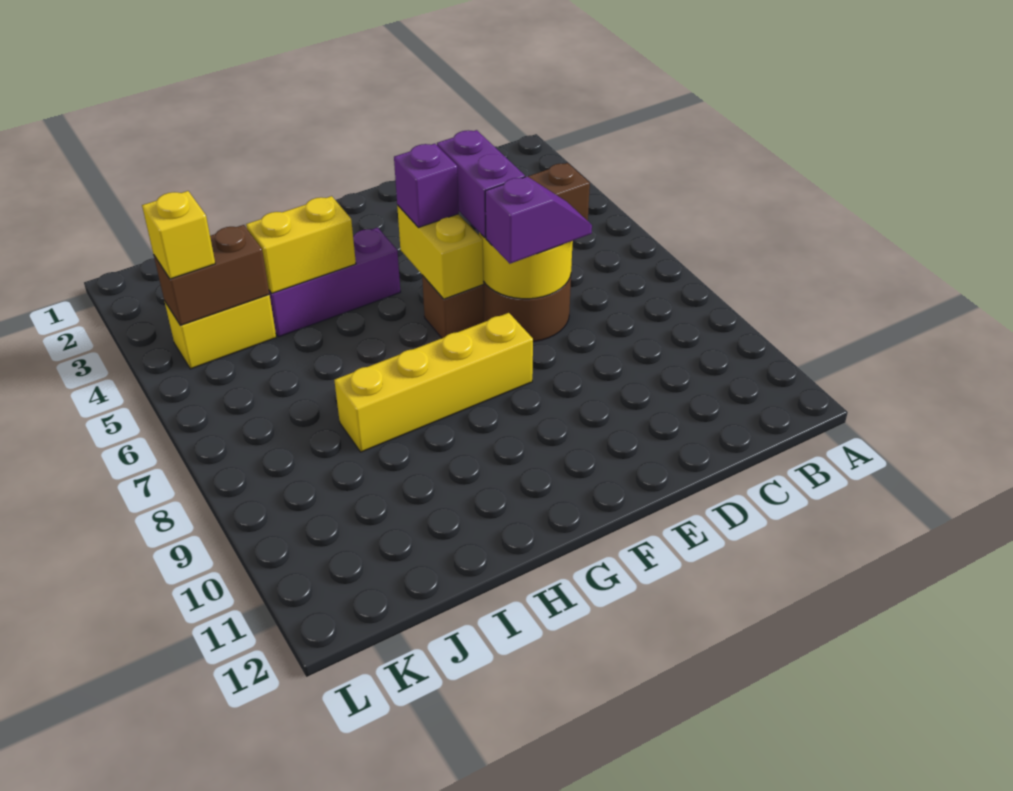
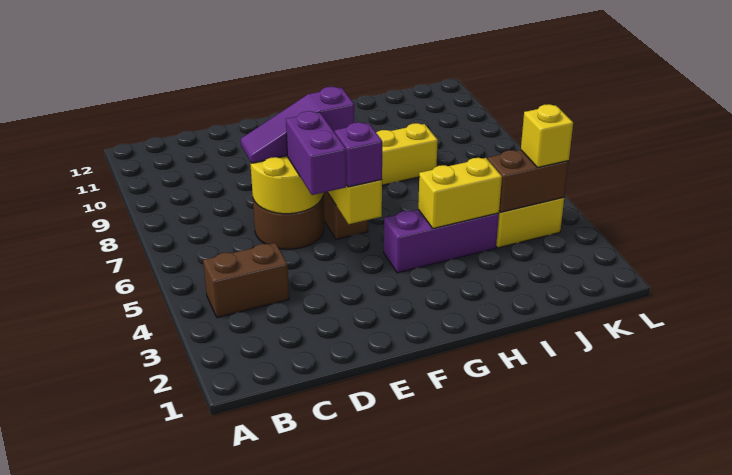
purple slope D7:E7 level 3 top E -> purple slope D7:F7 level 3 top F

